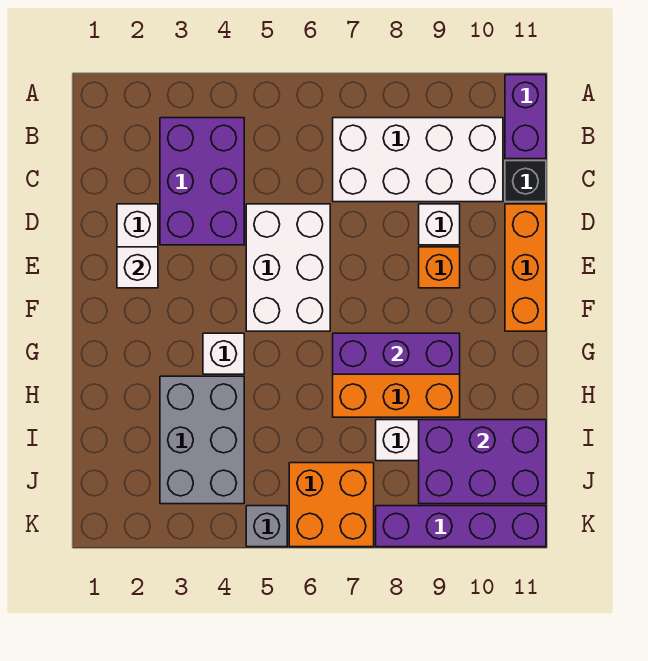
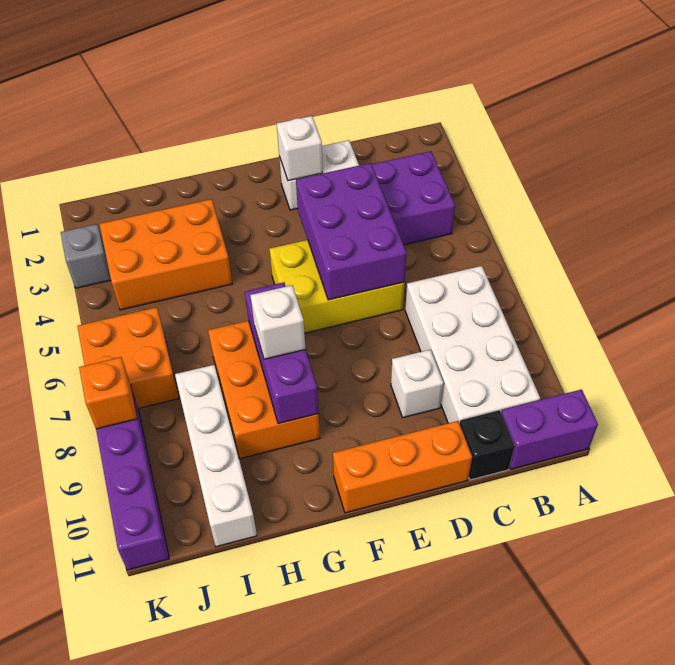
white brick D5:F6 level 1 -> yellow brick D5:F6 level 1
orange brick E9 level 1 -> orange brick K8 level 2
white brick G4 level 1 -> white brick G8 level 3
grey brick H3:J4 level 1 -> orange brick H3:J4 level 1
purple brick I9:J11 level 2 -> purple brick D4:E6 level 2
grey brick K5 level 1 -> grey brick K3 level 1

